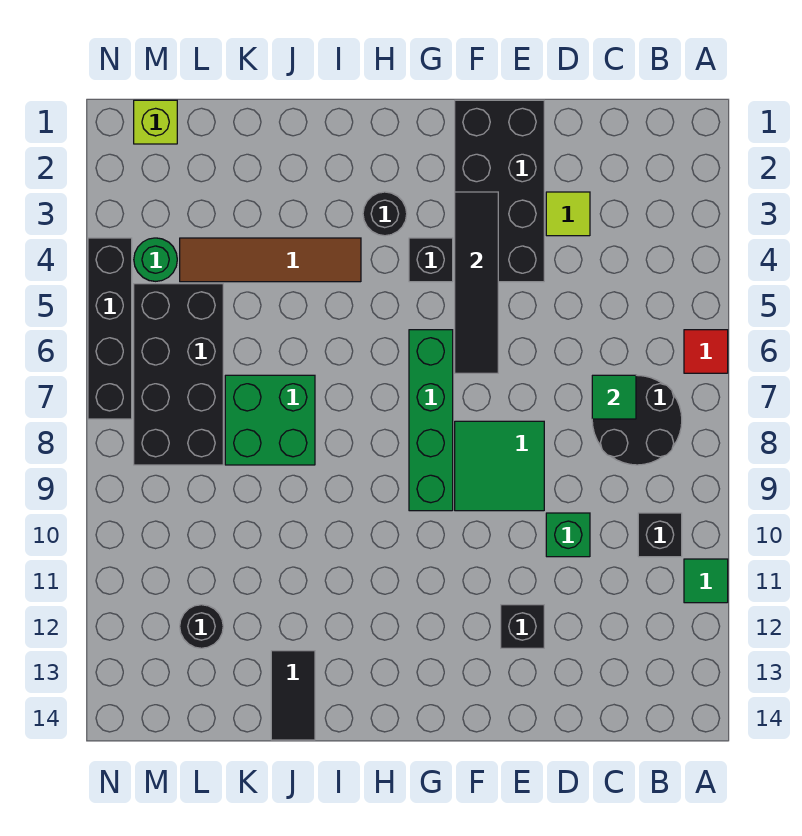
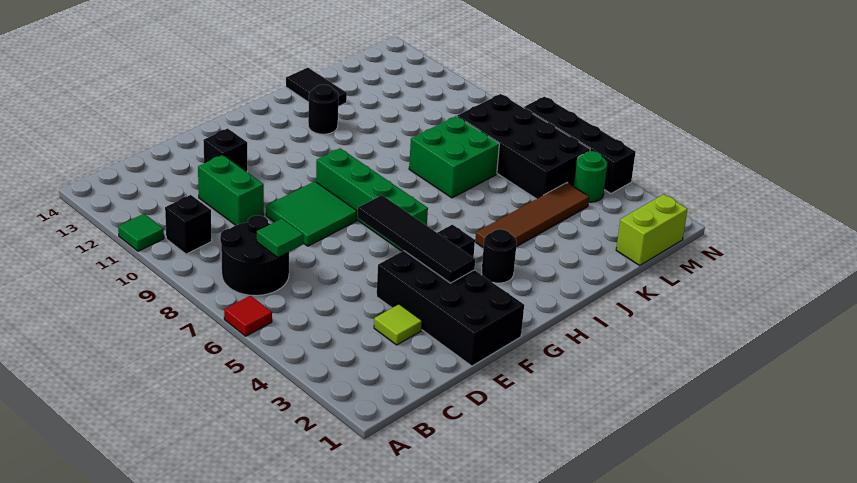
green brick D10 level 1 -> green brick D10:D11 level 1
black round brick L12 level 1 -> black round brick I12 level 1
lime brick M1 level 1 -> lime brick L1:M1 level 1

